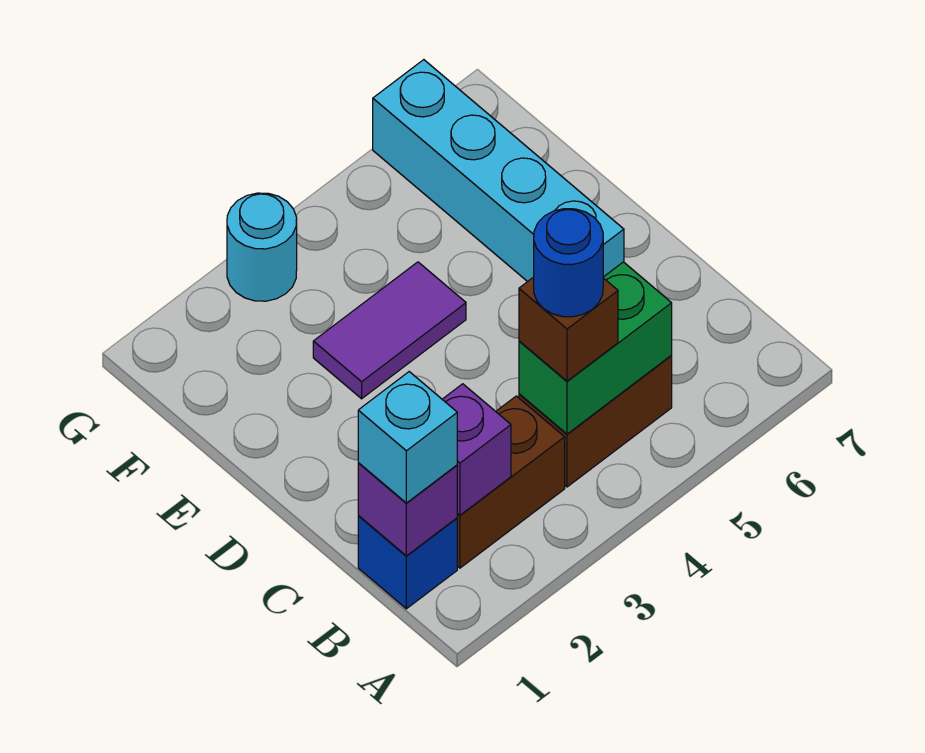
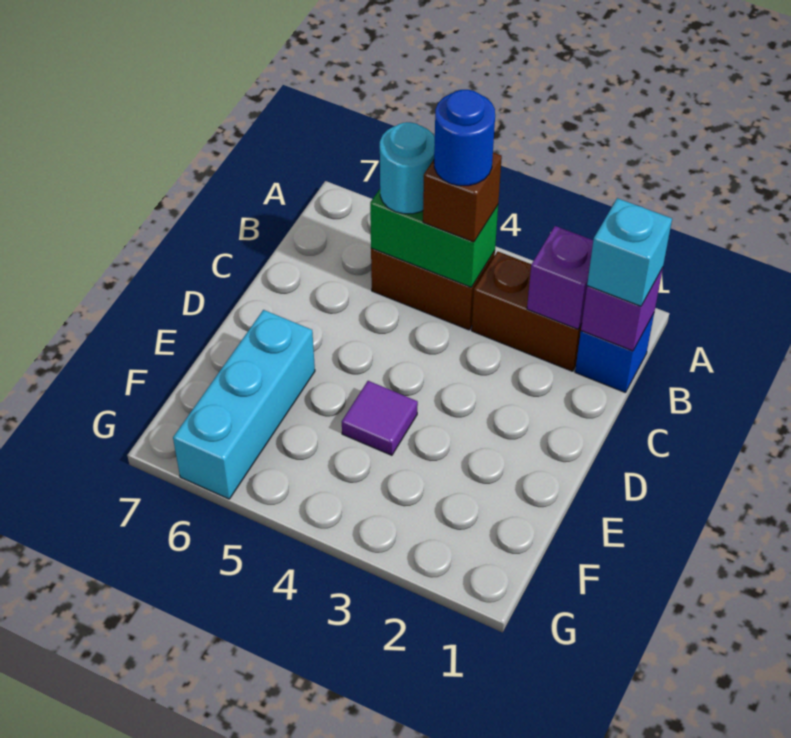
cyan brick D6:G6 level 1 -> cyan brick E6:G6 level 1
purple tile E3:E4 level 1 -> purple tile E4 level 1
cyan round brick G3 level 1 -> cyan round brick B5 level 3

